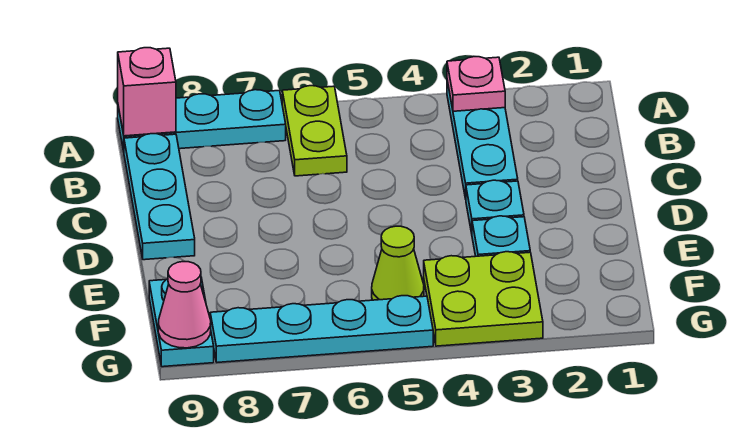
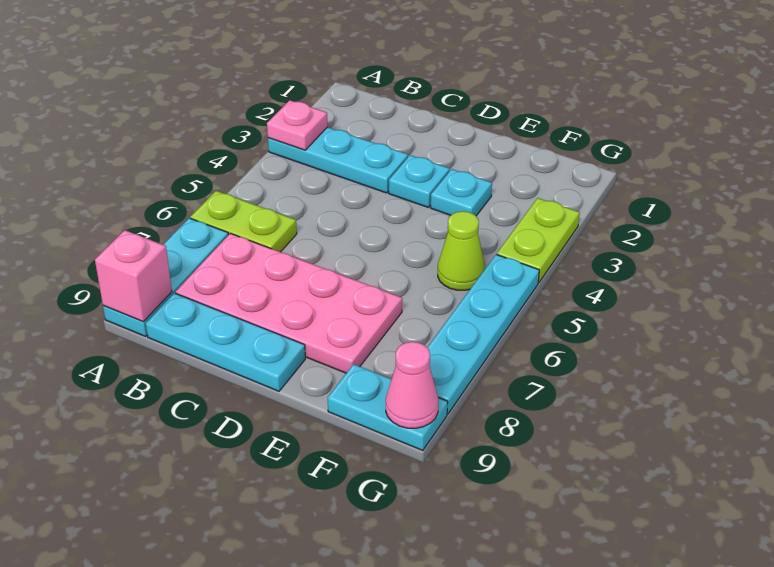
none -> pink plate B7:E8 level 1
lime plate F3:G4 level 1 -> lime plate G3:G4 level 1

